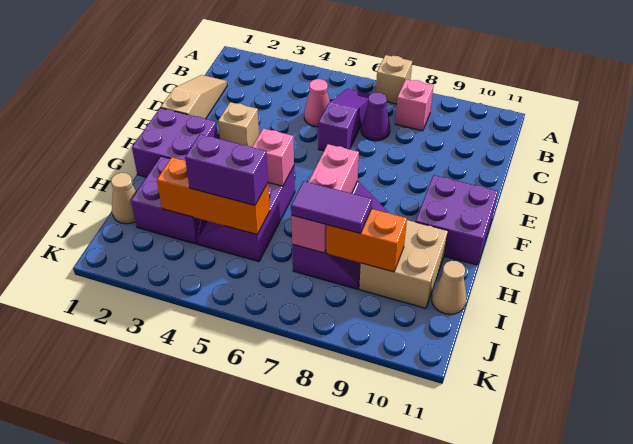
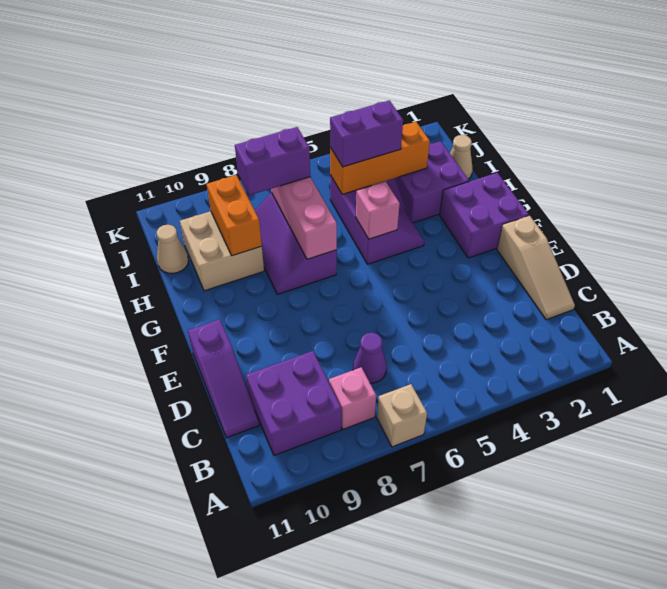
purple slope B6:D6 level 1 top D -> purple slope C11:E11 level 1 top E
pink cone C5 level 1 -> none
tan brick E3 level 1 -> none
purple brick F10:G11 level 1 -> purple brick B9:C10 level 1
purple tile I7:I8 level 3 -> purple brick I7:I8 level 3
orange brick I8:I9 level 2 -> orange brick H9:I9 level 2

